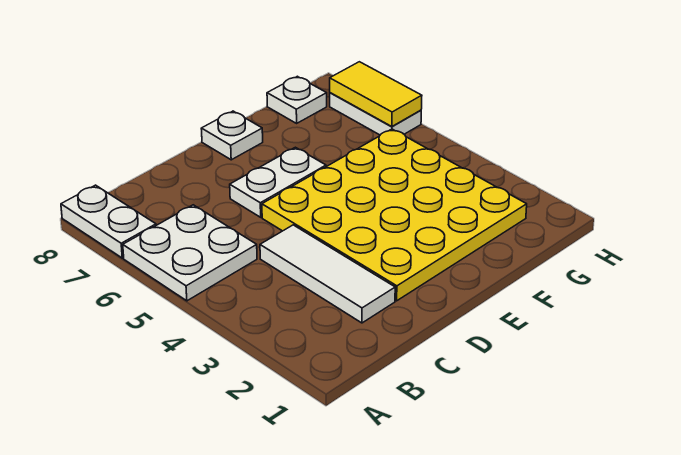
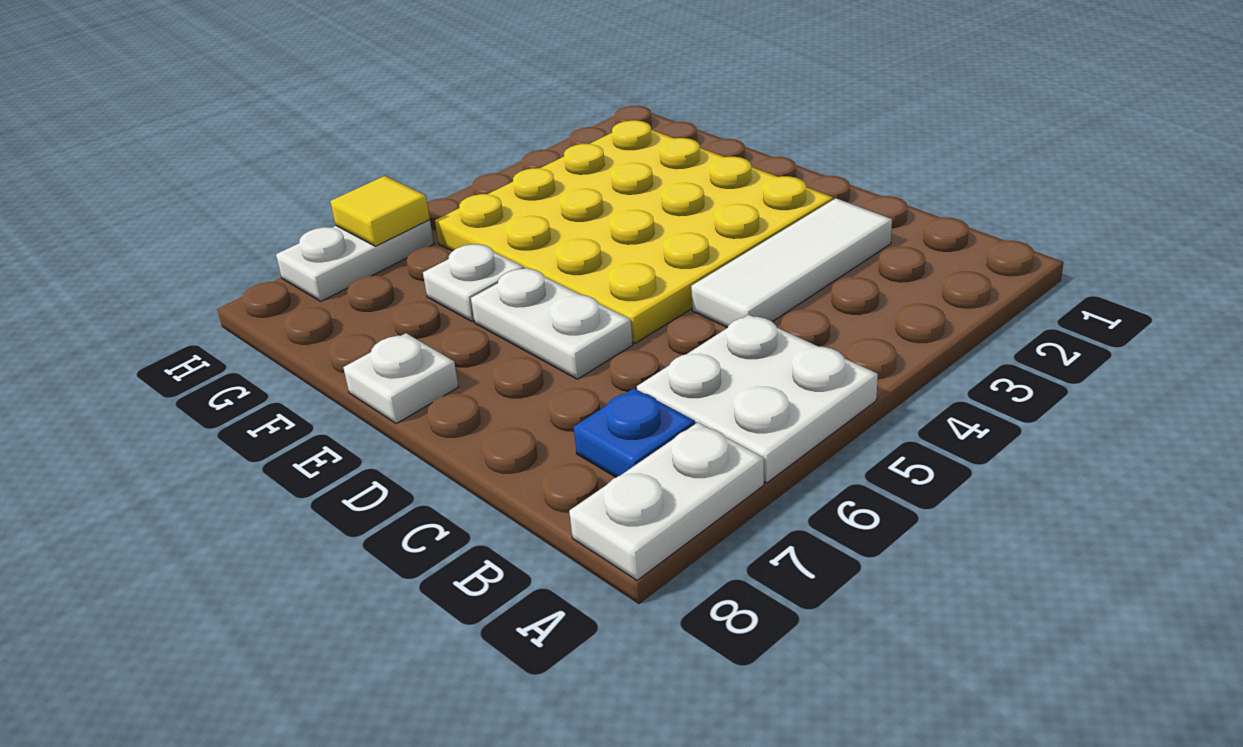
none -> blue plate B7 level 1
white plate G8 level 1 -> white plate F6 level 1
yellow tile H6:H7 level 2 -> yellow tile H6 level 2

